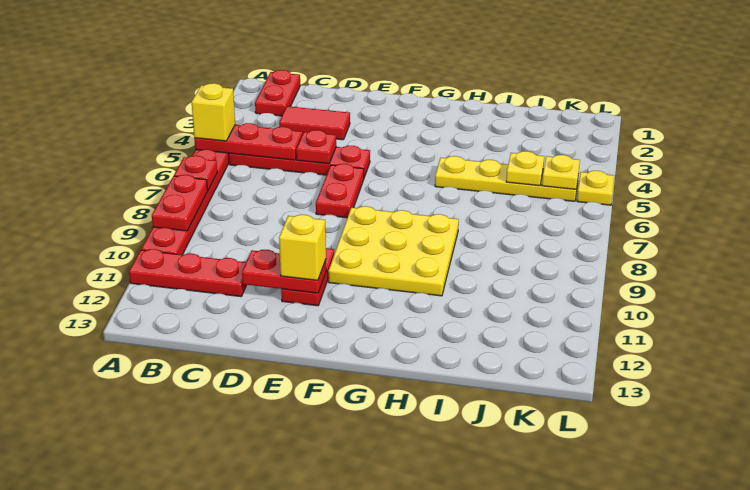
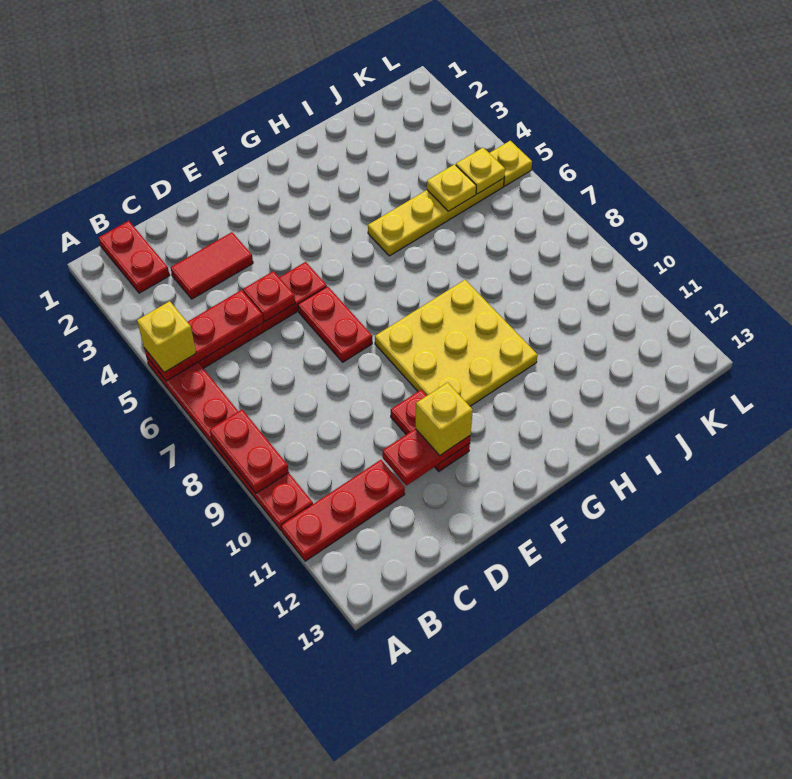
red plate A7 level 2 -> none

